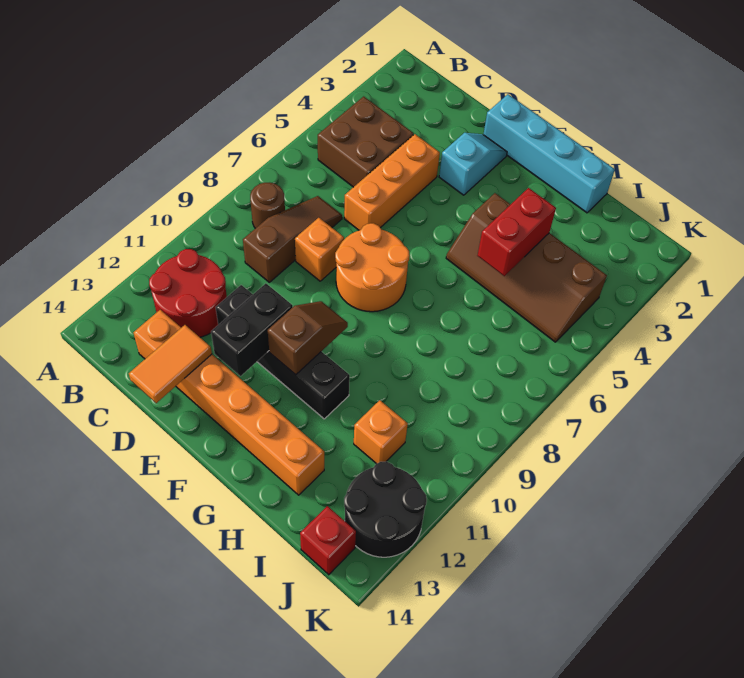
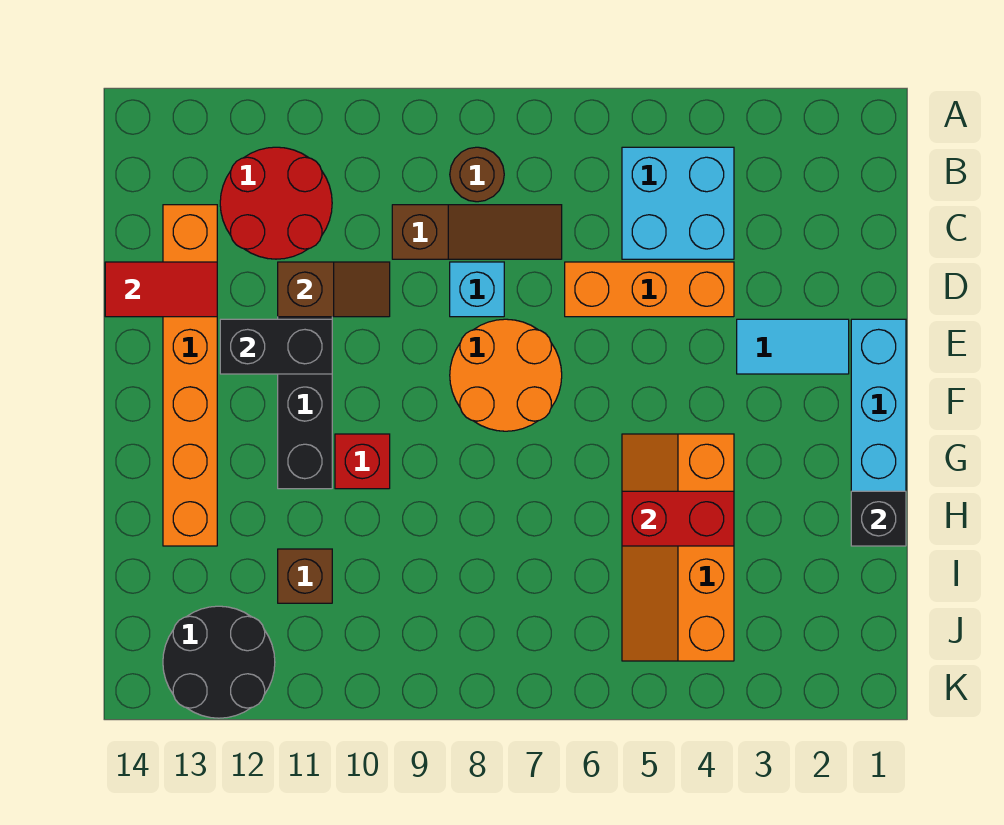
brown brick B4:C5 level 1 -> cyan brick B4:C5 level 1
orange brick D8 level 1 -> cyan brick D8 level 1
orange tile D13:D14 level 2 -> red tile D13:D14 level 2
cyan slope E2:E3 level 1 top 3 -> cyan tile E2:E3 level 1
brown slope F10:F11 level 2 top 11 -> brown slope D10:D11 level 2 top 11
brown slope G4:J5 level 1 top 4 -> orange slope G4:J5 level 1 top 4
none -> black brick H1 level 2
orange brick I11 level 1 -> brown brick I11 level 1
red brick J14 level 1 -> red brick G10 level 1

